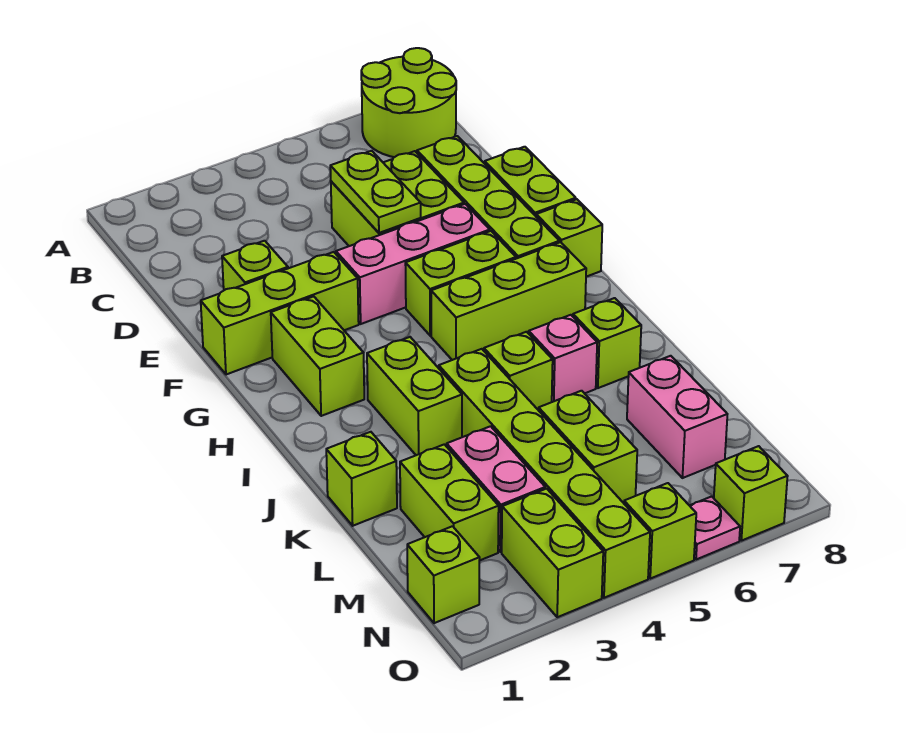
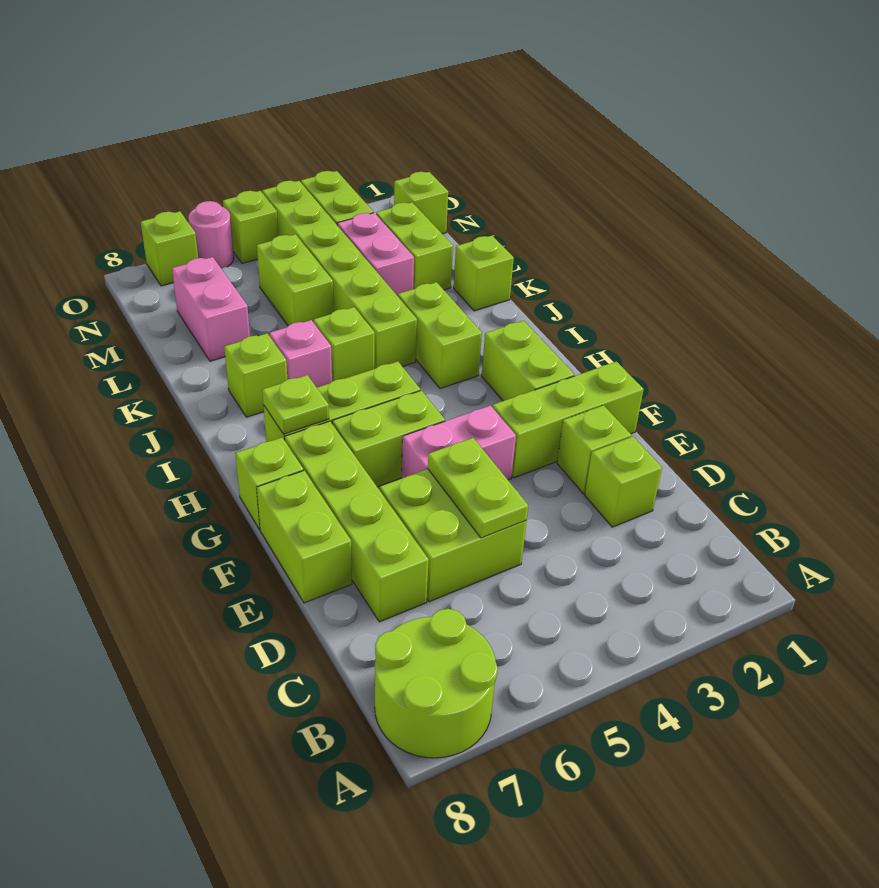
none -> lime brick D2 level 1
pink brick F4:F6 level 1 -> pink brick F4:F5 level 1
none -> lime plate H7 level 2
pink plate O6 level 1 -> pink round brick O6 level 1

